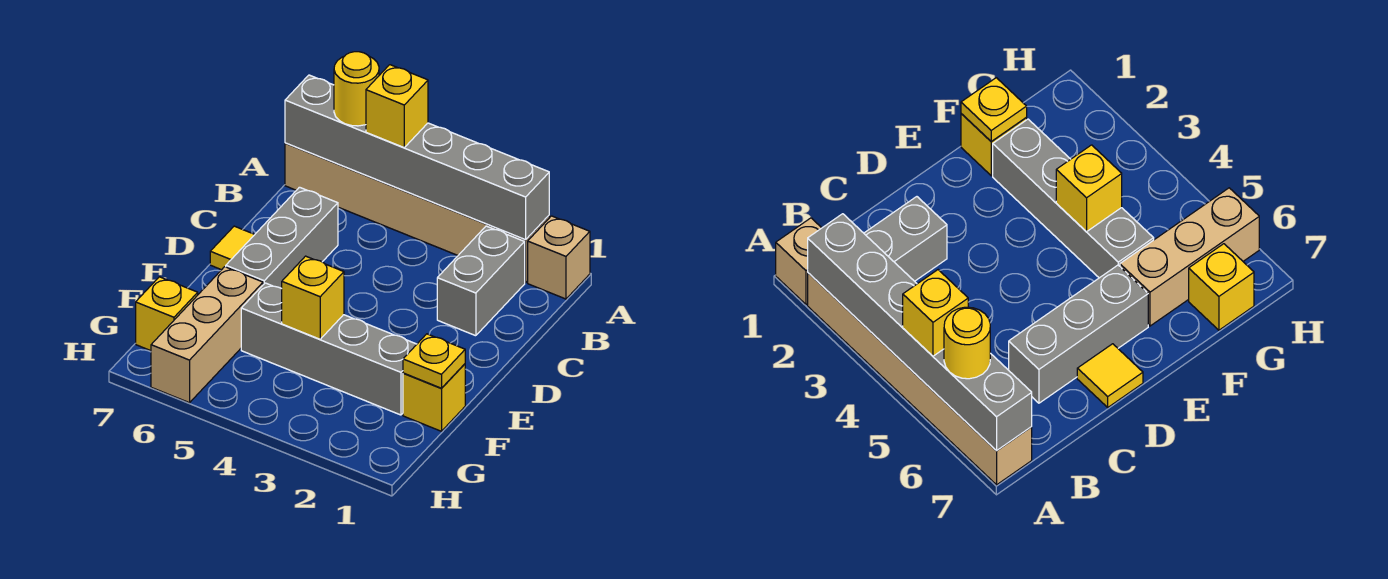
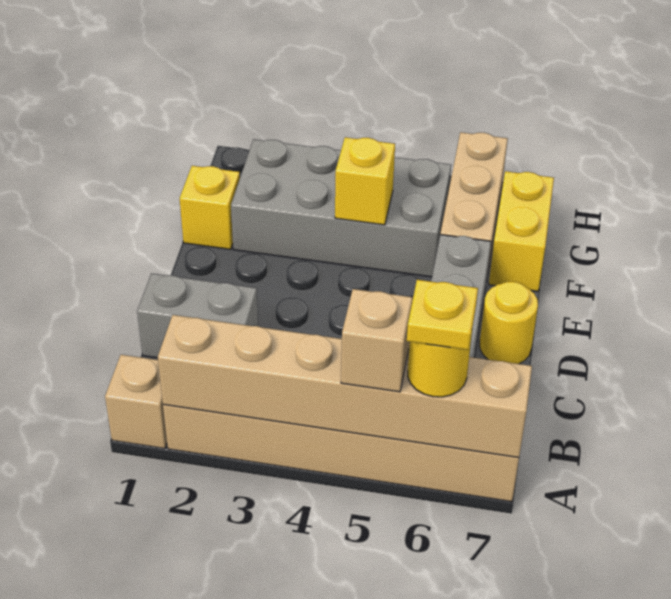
grey brick A2:A7 level 2 -> tan brick A2:A7 level 2
yellow brick A5 level 3 -> tan brick A5 level 3
grey brick B2:C2 level 1 -> grey brick C1:C2 level 1
yellow tile D7 level 1 -> yellow round brick D7 level 1
yellow plate F1 level 2 -> yellow plate A6 level 4
grey brick F2:F5 level 1 -> grey brick F2:G5 level 1
yellow brick G7 level 1 -> yellow brick F7:G7 level 1

